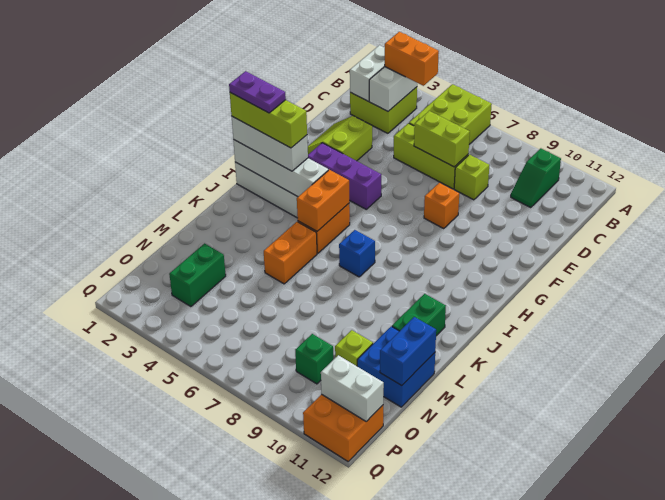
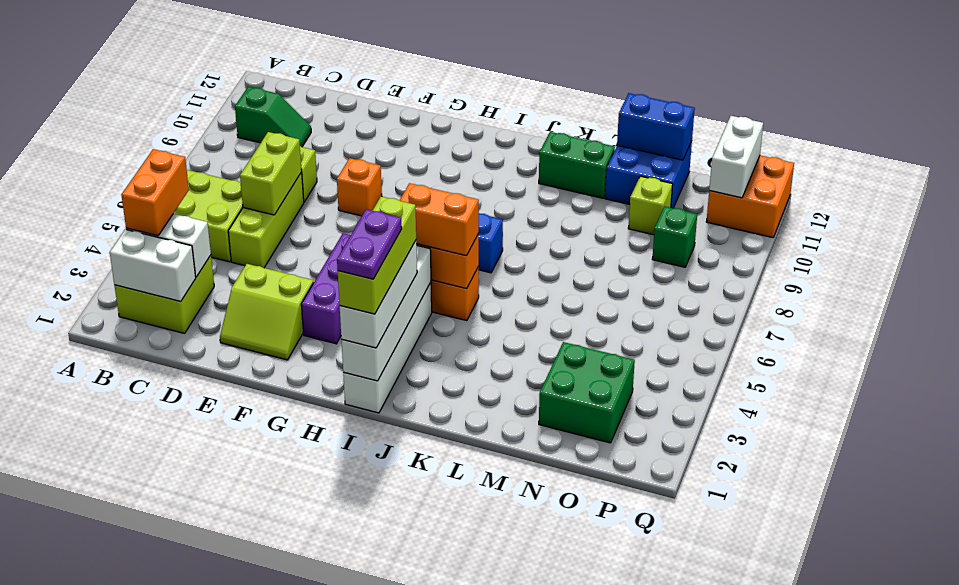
orange brick K5:L5 level 1 -> orange brick I5:J5 level 3
green brick N3:O3 level 1 -> green brick N2:O3 level 1

